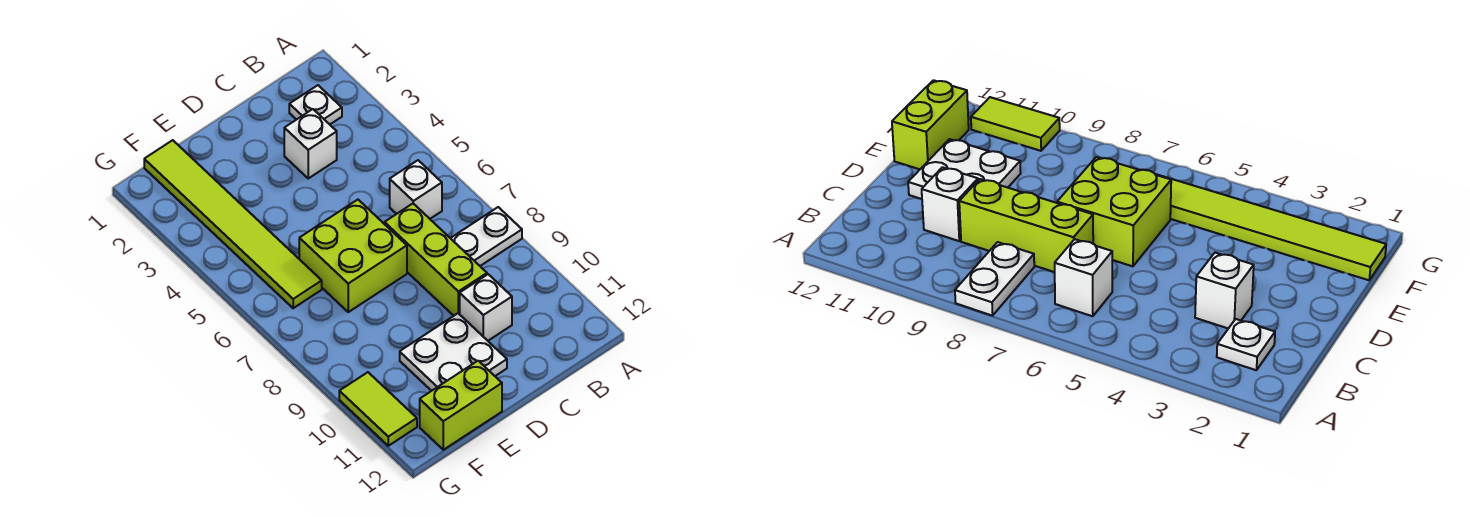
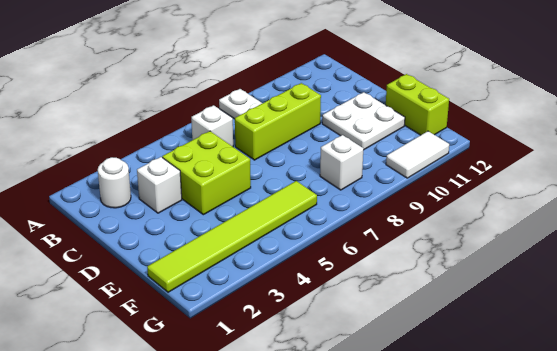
white plate B2 level 1 -> white round brick B2 level 1
white brick C10 level 1 -> white brick F8 level 1
lime brick D6:E7 level 1 -> lime brick C4:D5 level 1
lime tile G10:G11 level 1 -> white tile G10:G11 level 1

